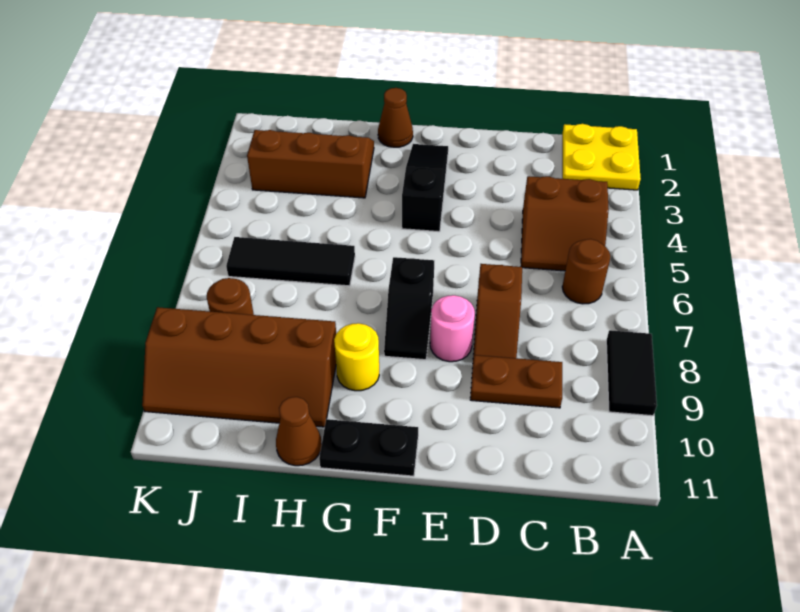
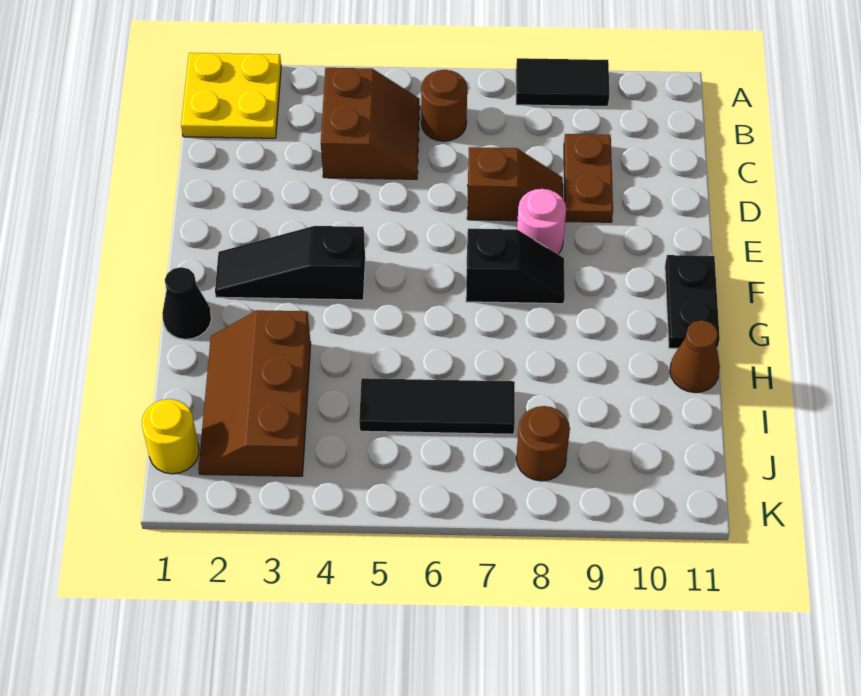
brown cone G1 level 1 -> black cone G1 level 1
yellow round brick G9 level 1 -> yellow round brick J1 level 1
black tile H6:J6 level 1 -> black tile I5:I7 level 1
brown slope H9:K10 level 1 top 9 -> none

